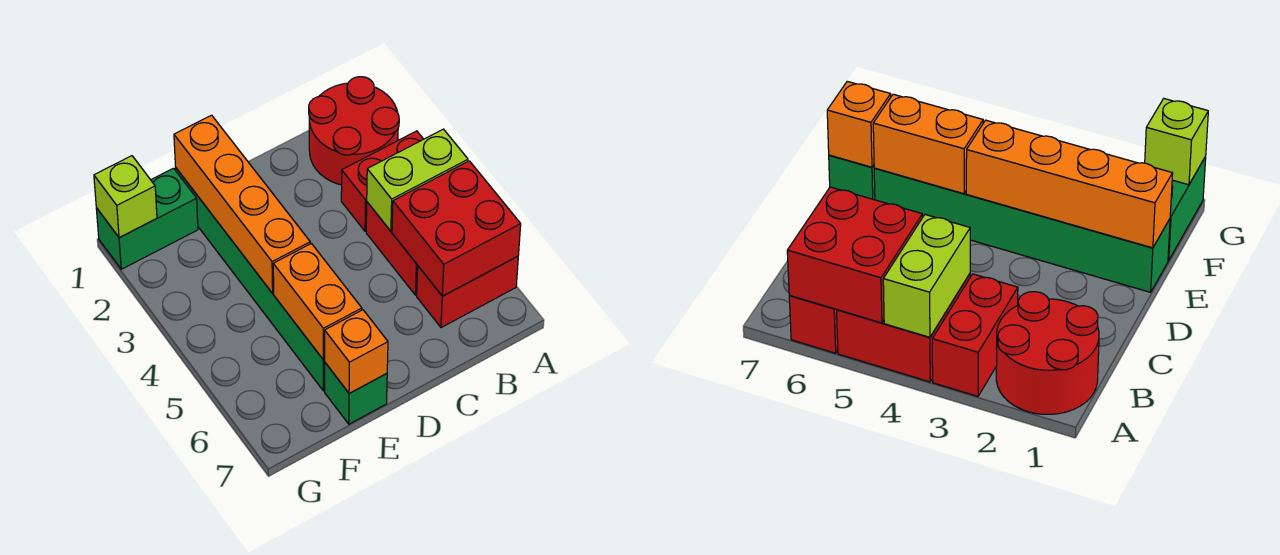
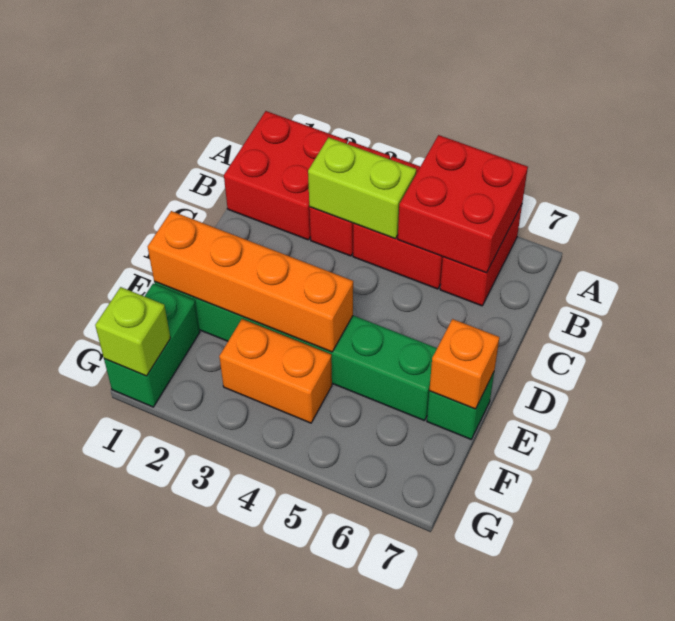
red round brick A1:B2 level 1 -> red brick A1:B2 level 1
lime brick A4:B4 level 2 -> lime brick B3:B4 level 2
orange brick E5:E6 level 2 -> orange brick F3:F4 level 1

